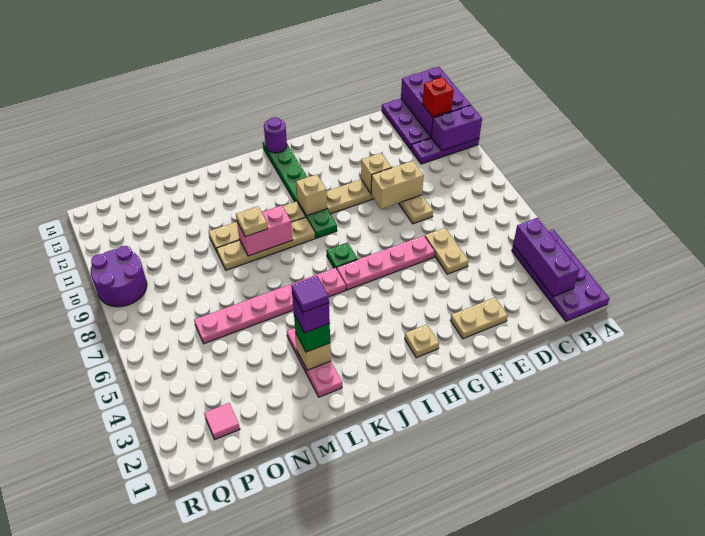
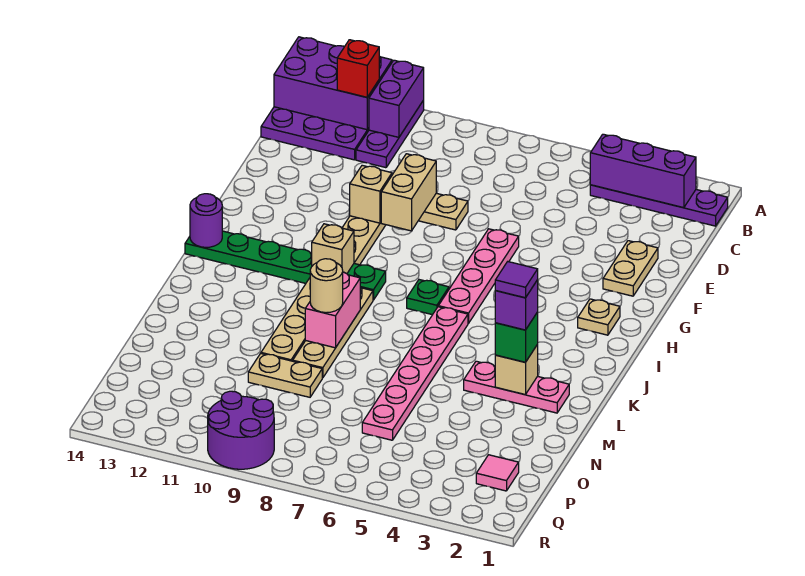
purple plate A1:B4 level 1 -> purple plate B1:B4 level 1
tan plate E5:E6 level 1 -> tan plate N9:N10 level 1
tan plate L9 level 3 -> tan round brick L9 level 3

